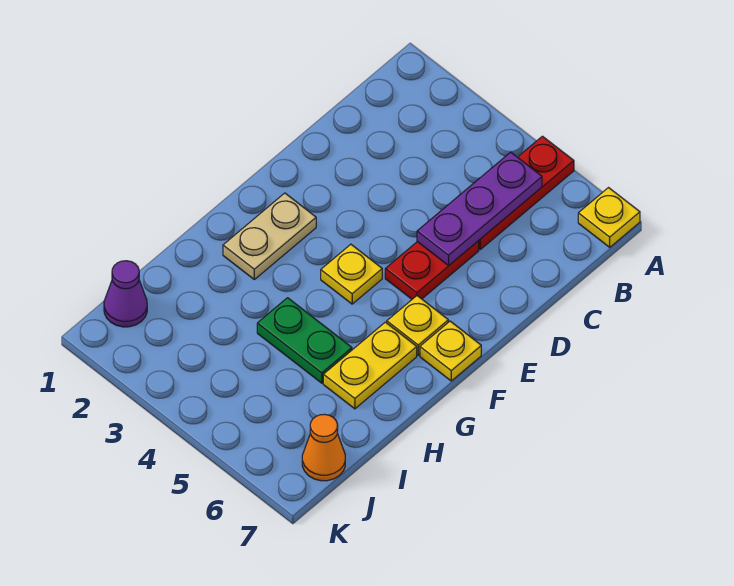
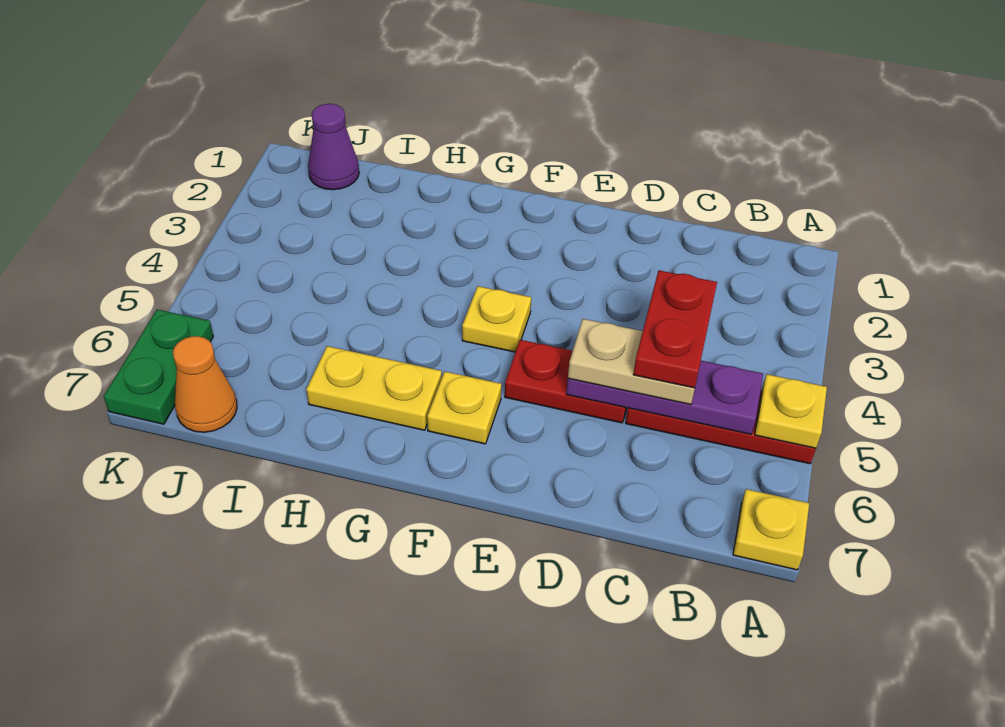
none -> red plate C4:C5 level 4
tan plate F2:G2 level 1 -> tan plate C5:D5 level 3
yellow plate F7 level 1 -> yellow plate A5 level 2
green plate H4:H5 level 1 -> green plate K6:K7 level 1

